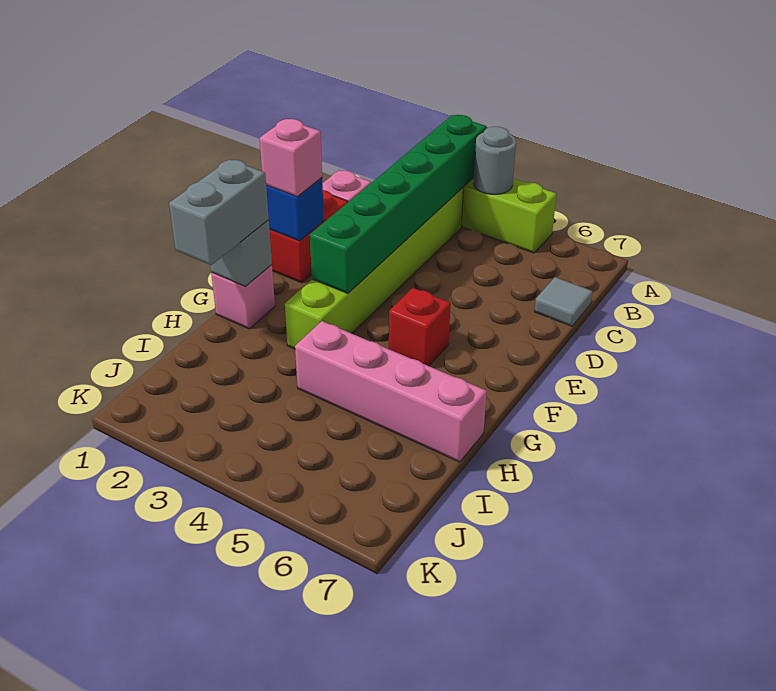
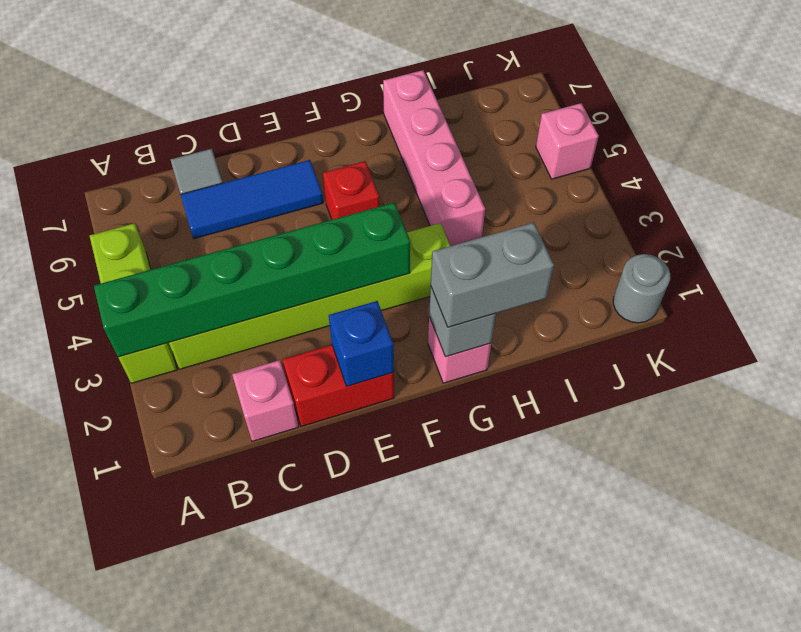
grey round brick A4 level 2 -> grey round brick K1 level 1
none -> blue tile C6:E6 level 1
pink brick E1 level 3 -> pink brick K5 level 1

